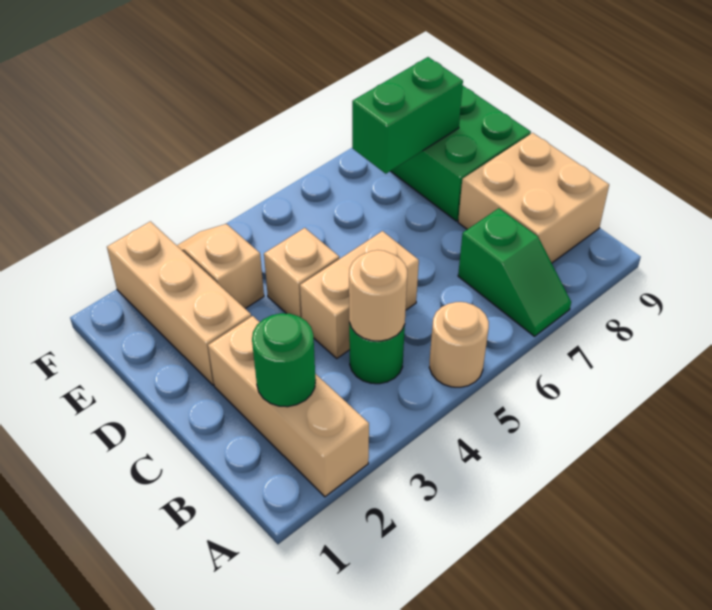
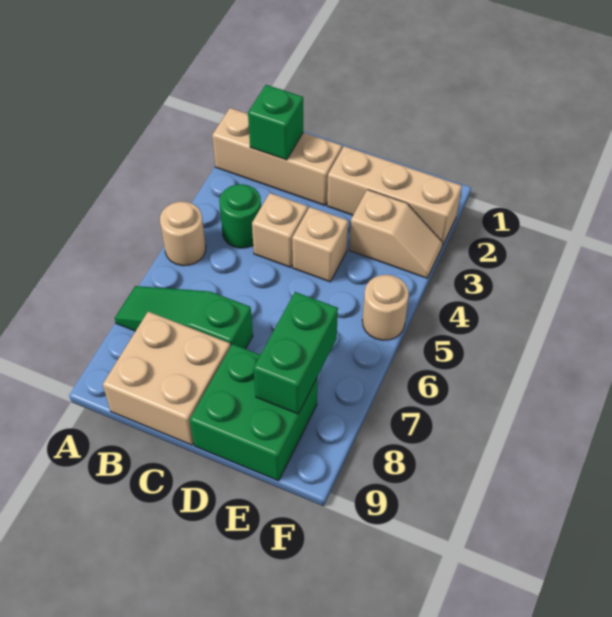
green slope A7:B7 level 1 top B -> green slope A7:C7 level 1 top C
green round brick B2 level 2 -> green brick B2 level 2
tan round brick B4 level 2 -> tan round brick F5 level 1
tan brick C4:C5 level 1 -> tan brick C4 level 1

